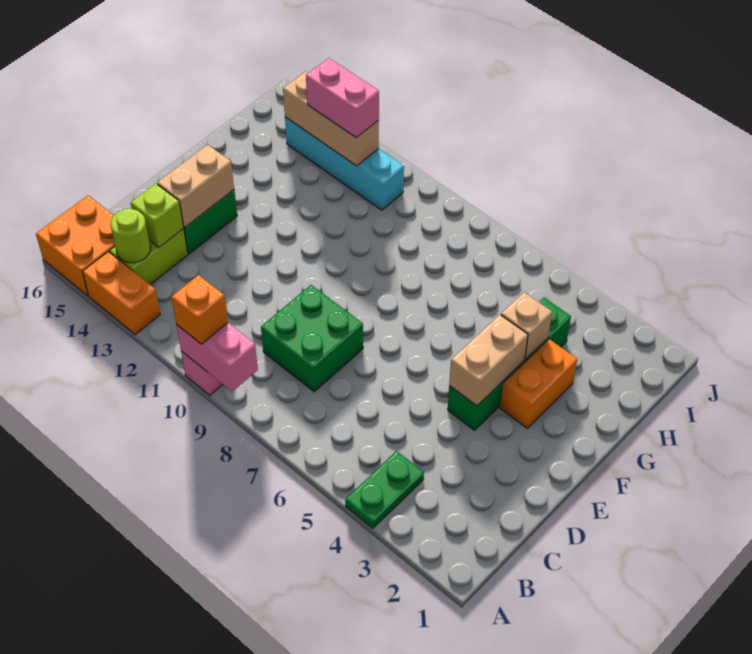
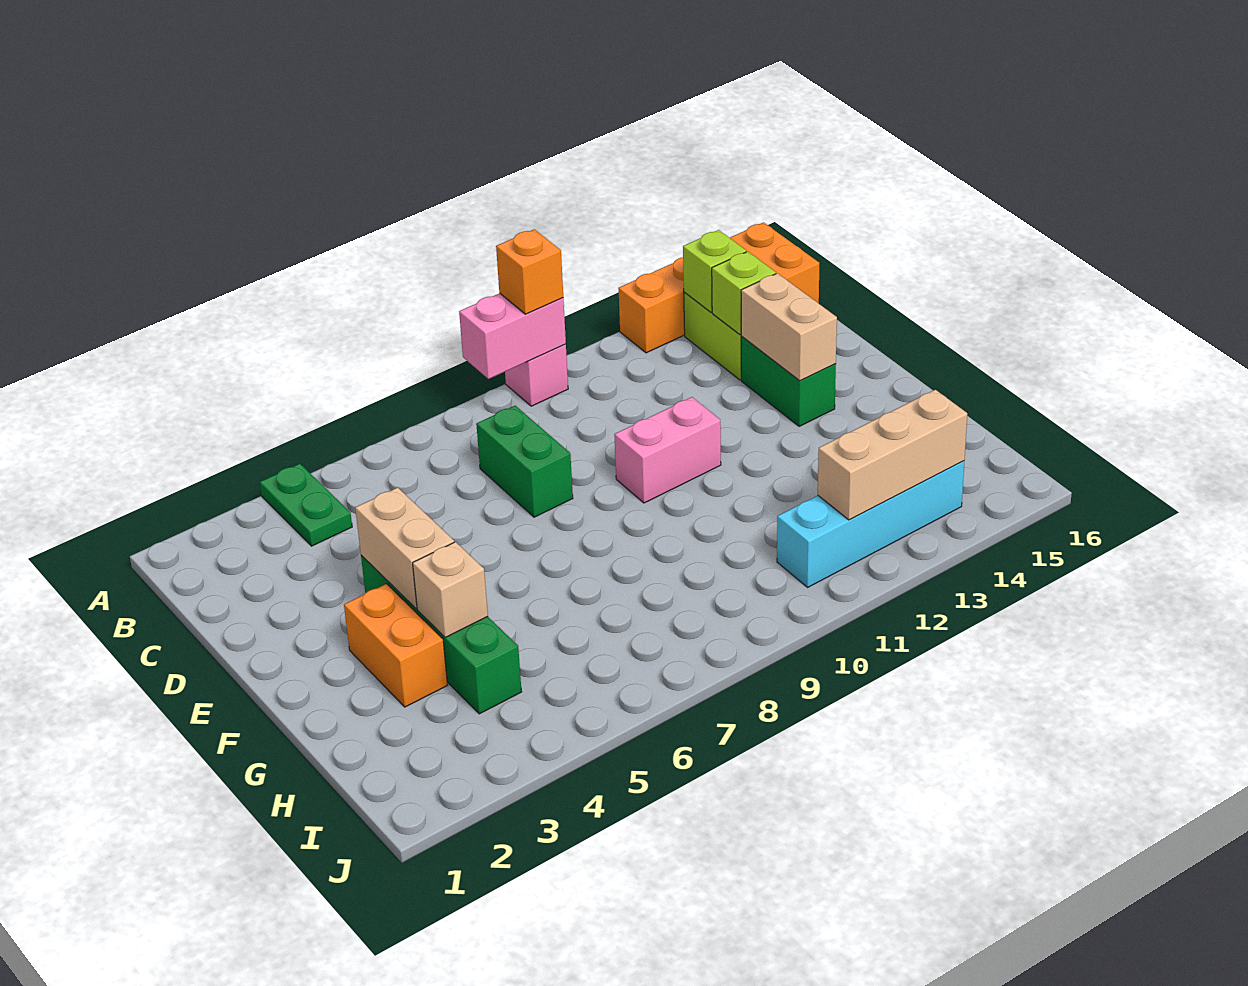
lime round brick B14 level 2 -> lime brick B14 level 2
green brick C8:D9 level 1 -> green brick C8:D8 level 1
pink brick I12:I13 level 3 -> pink brick E10:E11 level 1

